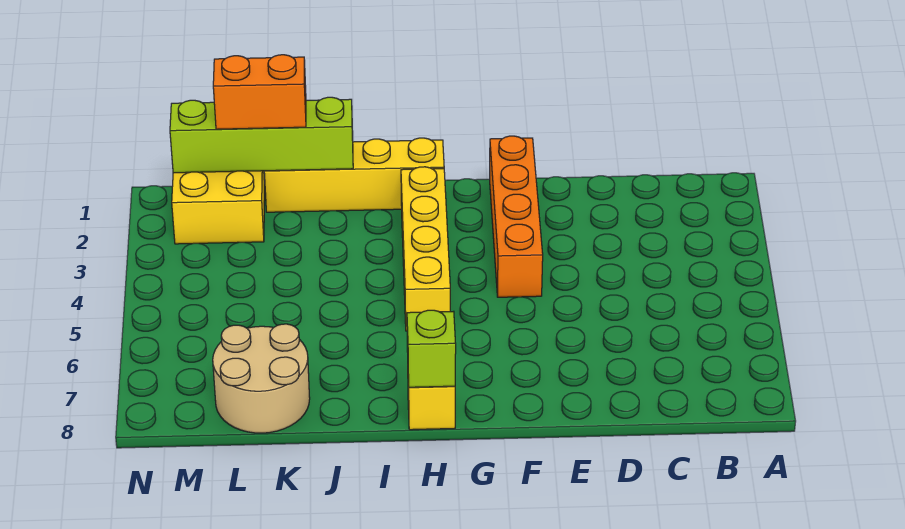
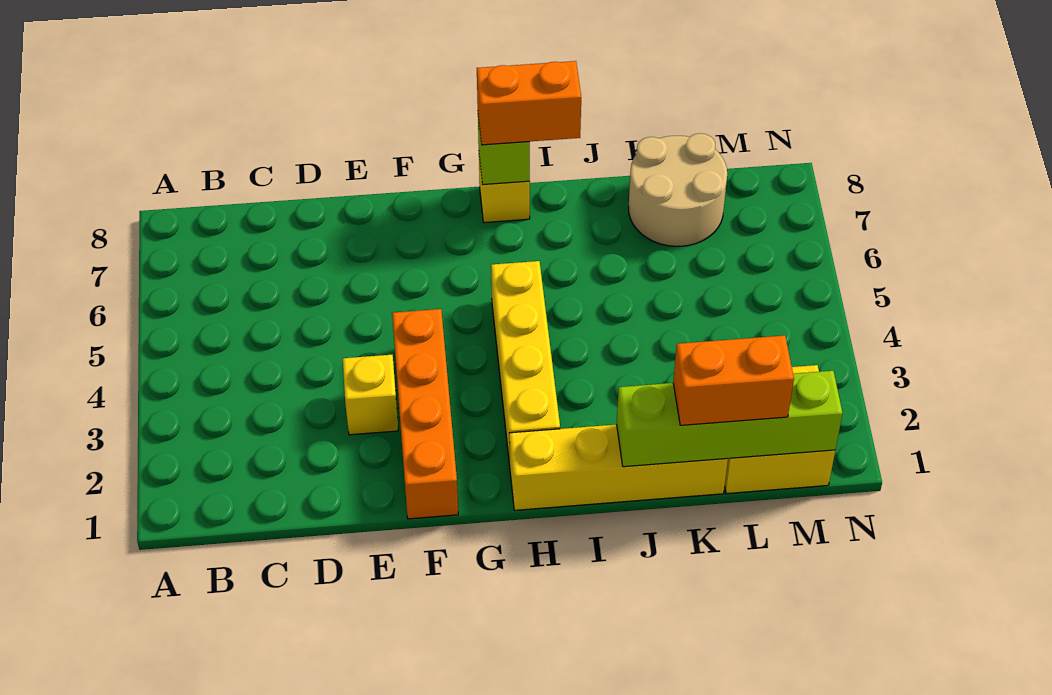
none -> yellow brick E3 level 1
none -> orange brick H8:I8 level 3

